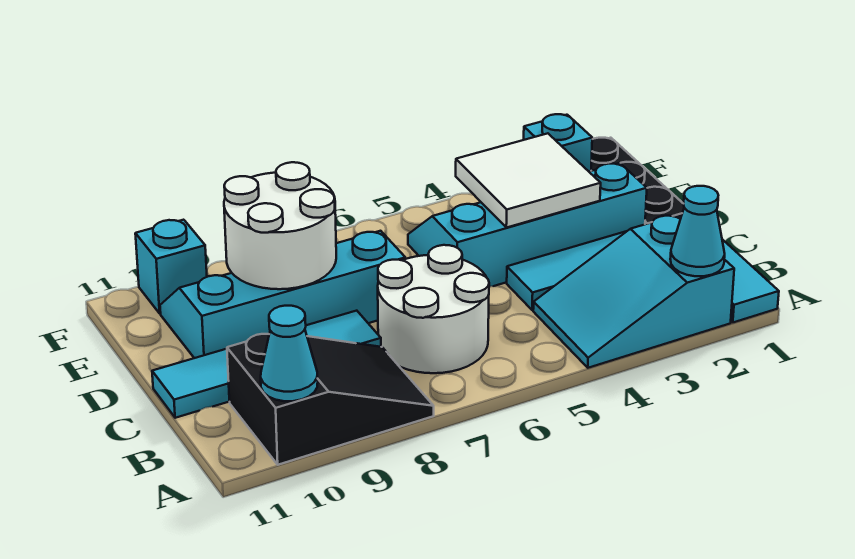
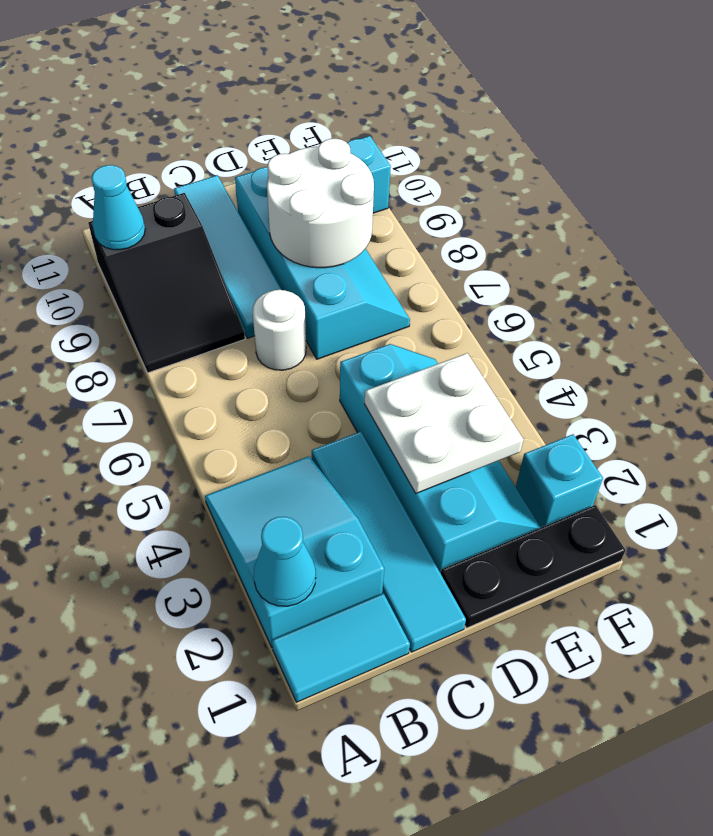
white round brick B6:C7 level 1 -> white round brick C7 level 1
white tile D3:E4 level 2 -> white plate D3:E4 level 2

